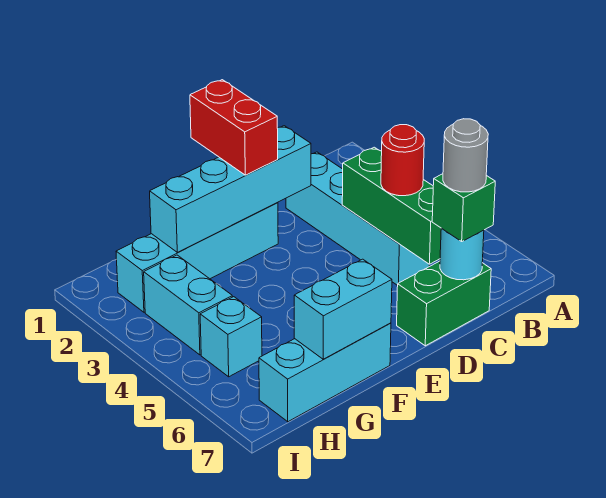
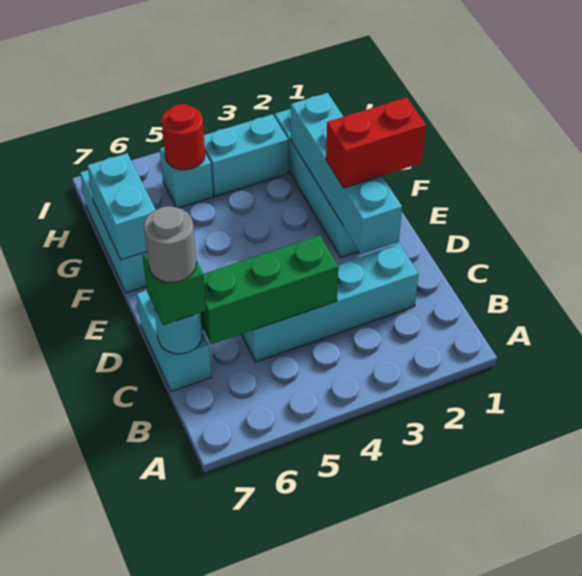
red round brick C5 level 3 -> red round brick H5 level 2
green brick C7:D7 level 1 -> cyan brick C7:D7 level 1

